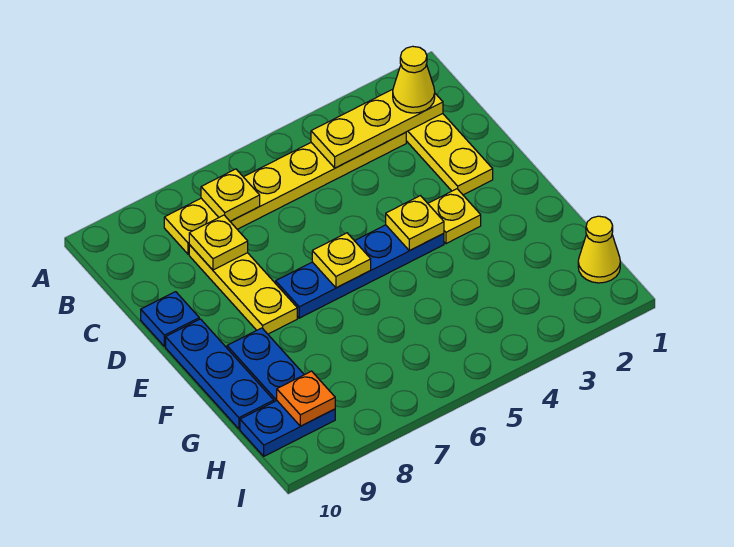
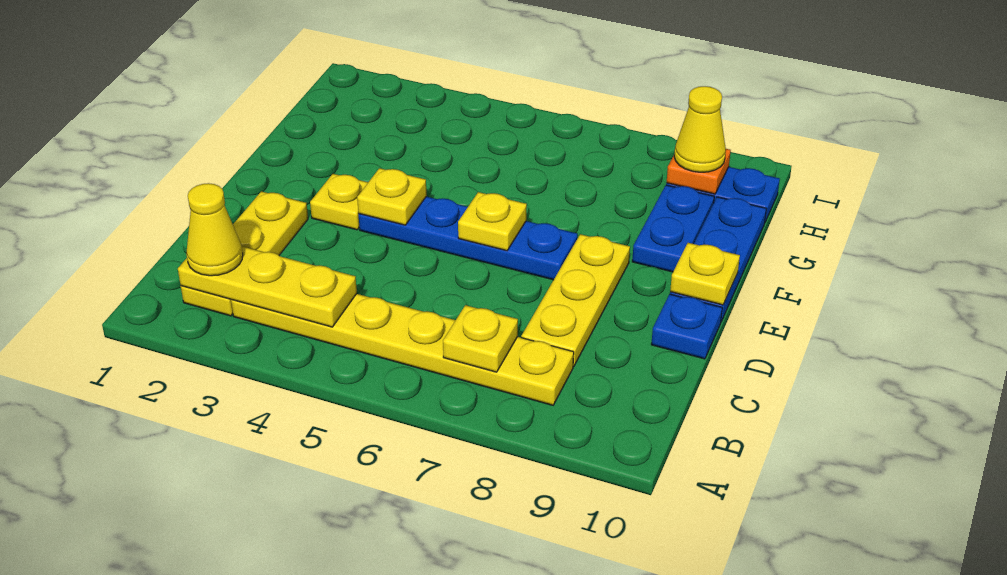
yellow plate C8 level 2 -> yellow plate E10 level 2
yellow cone H1 level 1 -> yellow cone H9 level 3

